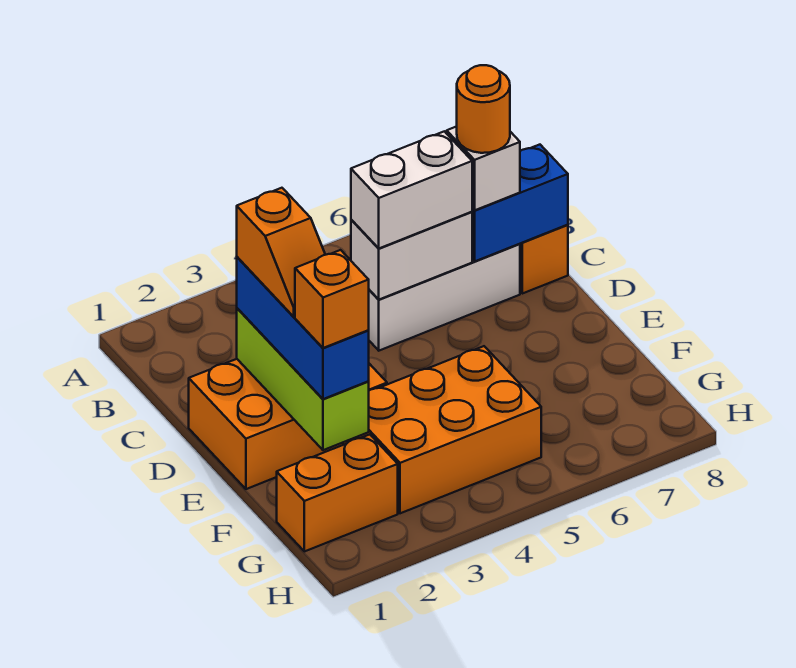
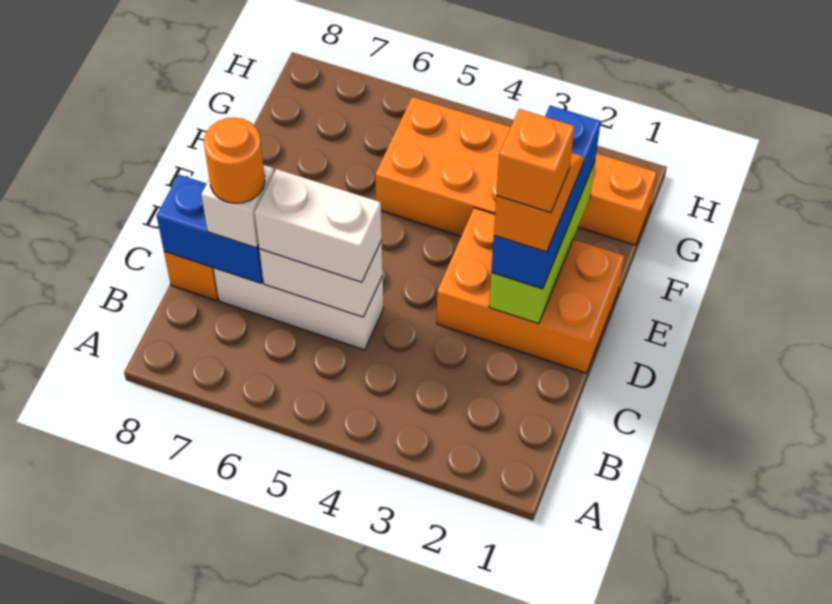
orange brick F2 level 4 -> orange brick D2 level 5

